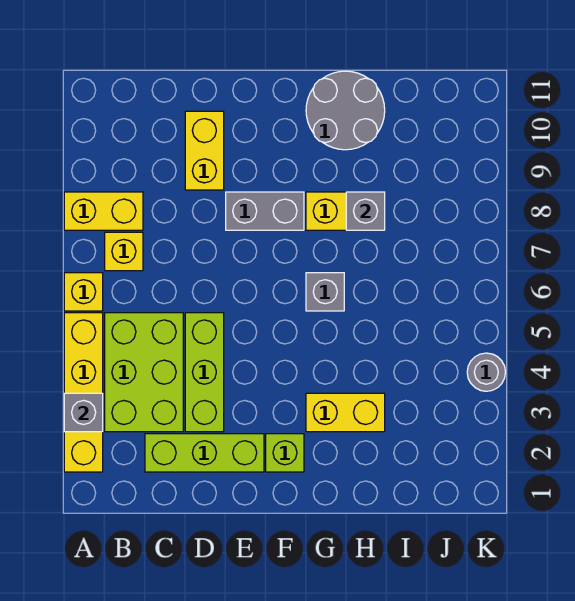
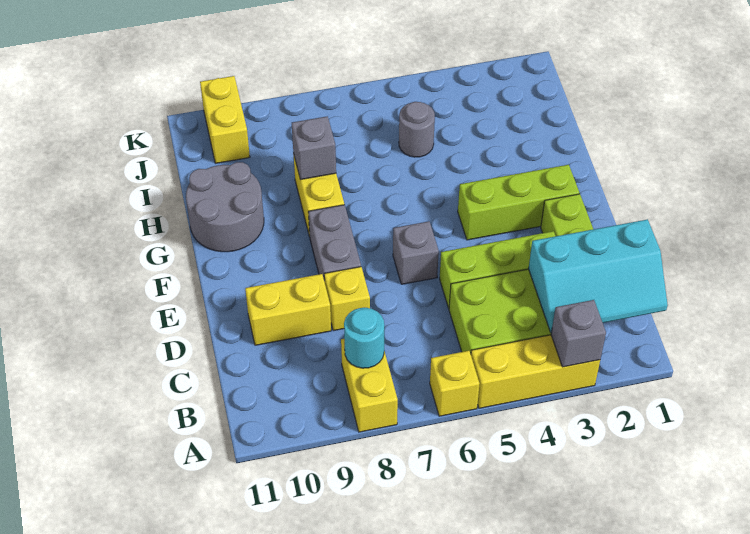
yellow brick A2:A5 level 1 -> yellow brick A3:A5 level 1
none -> cyan slope B1:C3 level 2 top C
yellow brick B7 level 1 -> yellow brick D8 level 1
none -> cyan round brick B8 level 2
lime brick F2 level 1 -> lime brick F2:F4 level 1
yellow brick G3:H3 level 1 -> yellow brick J10:K10 level 1
grey brick G6 level 1 -> grey brick E6 level 1
grey round brick K4 level 1 -> grey round brick I5 level 1

